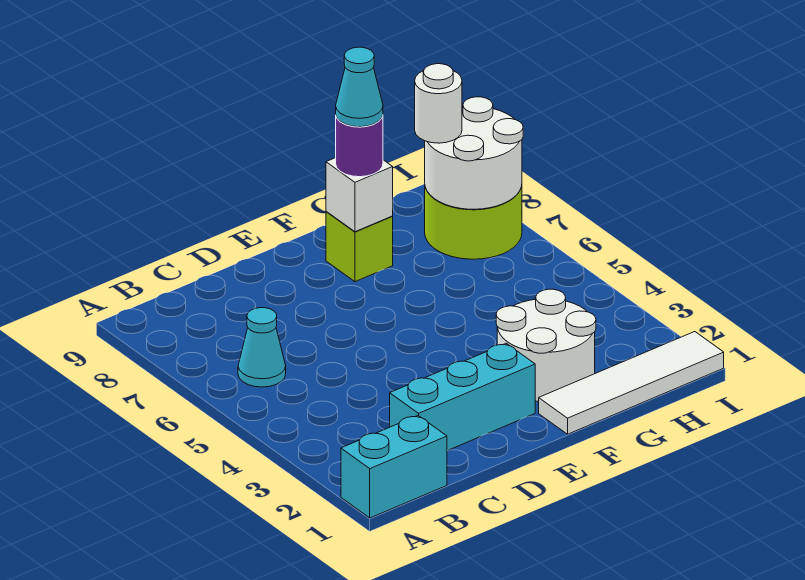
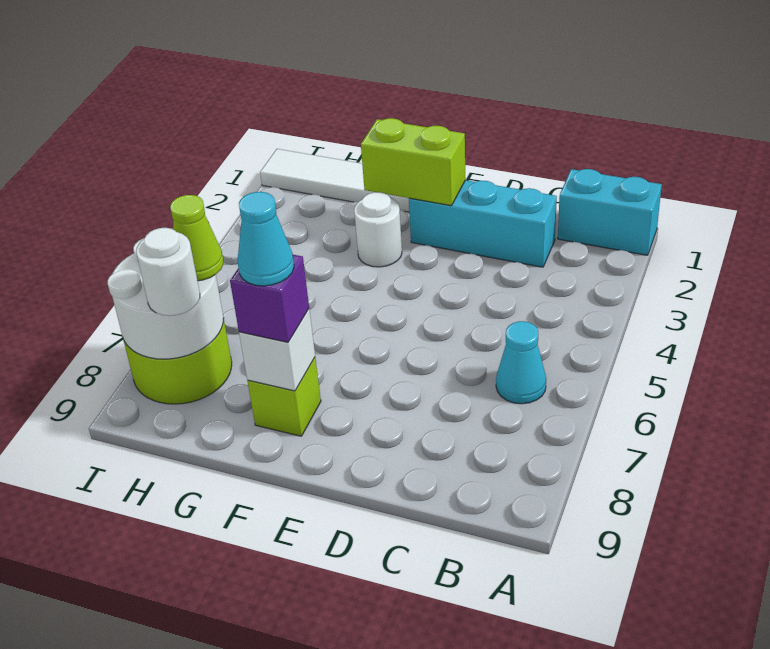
none -> lime brick E2:F2 level 2
white round brick F2:G3 level 1 -> white round brick F3 level 1
purple round brick F8 level 3 -> purple brick F8 level 3
none -> lime cone H7 level 3

